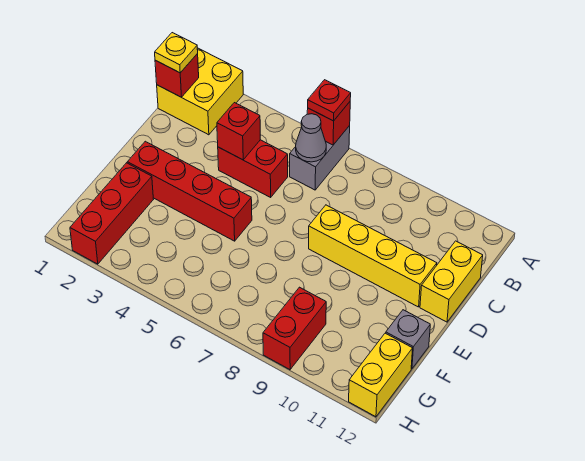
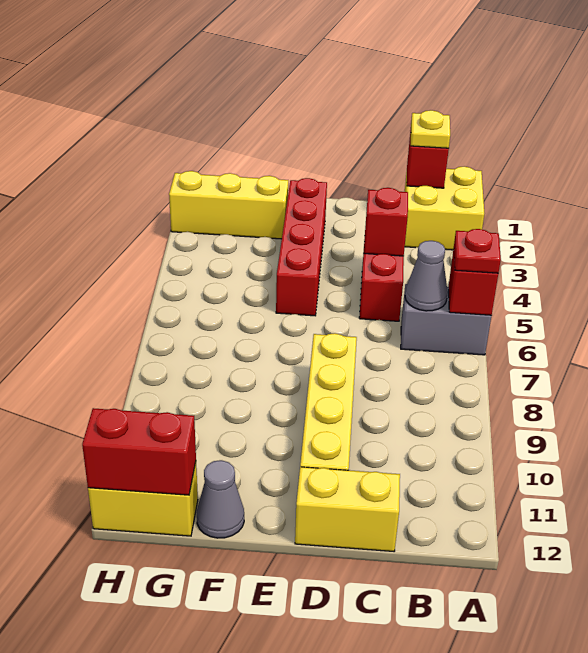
red brick F2:H2 level 1 -> yellow brick F2:H2 level 1
grey brick F12 level 1 -> grey cone F12 level 1
red brick G9:H9 level 1 -> red brick G12:H12 level 2

